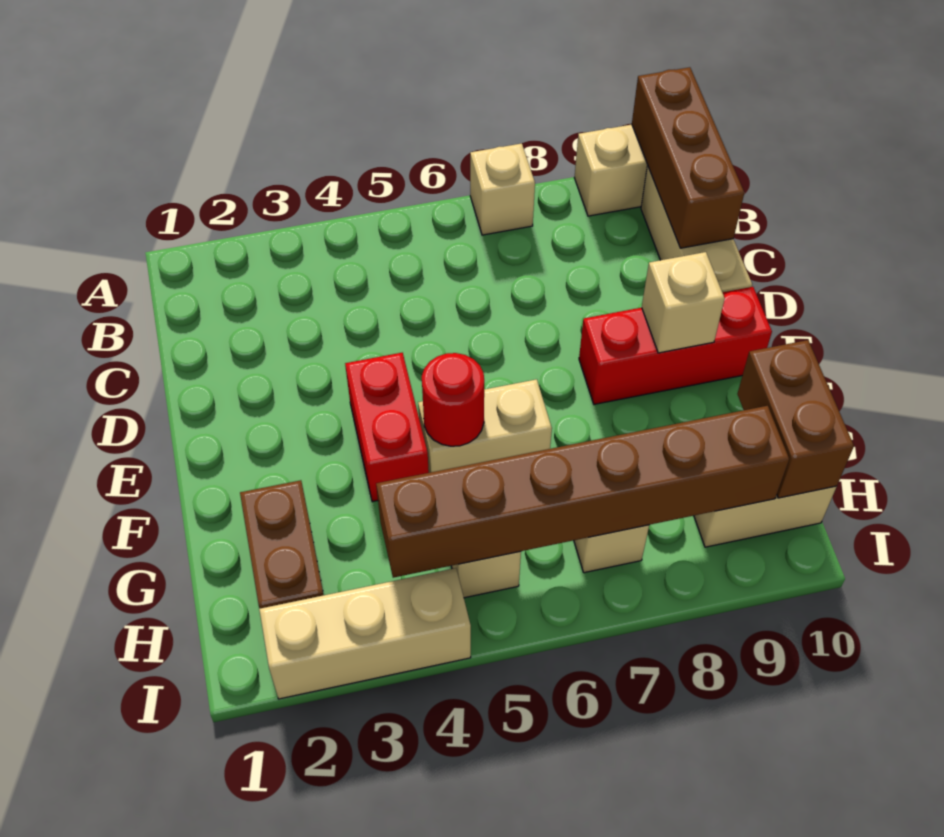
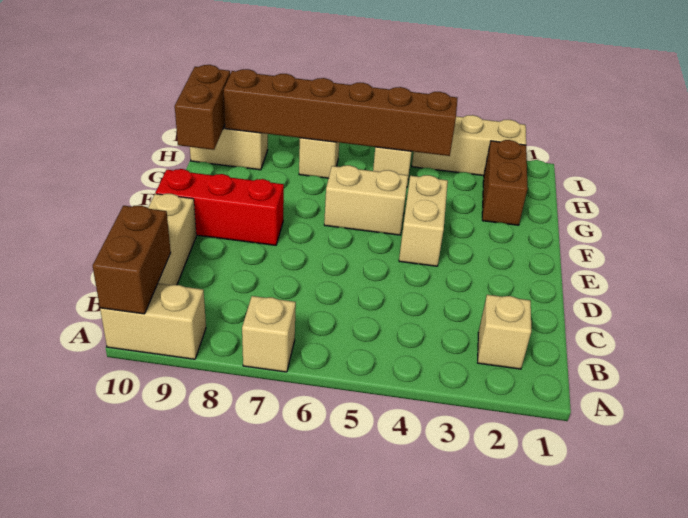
brown brick A10:C10 level 2 -> brown brick A10:B10 level 2
red brick E4:F4 level 1 -> tan brick E4:F4 level 1
tan brick E9 level 2 -> tan brick B2 level 1
red round brick F5 level 2 -> none

